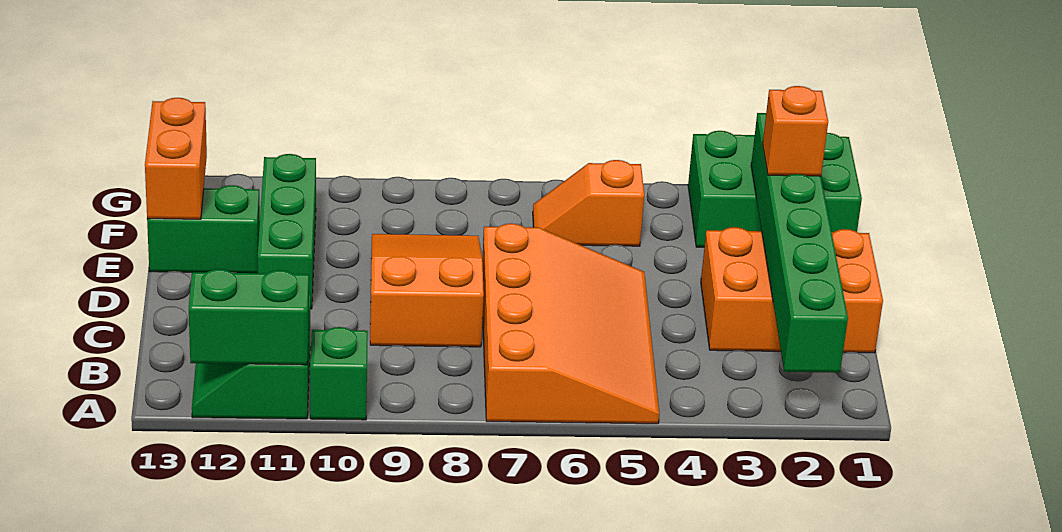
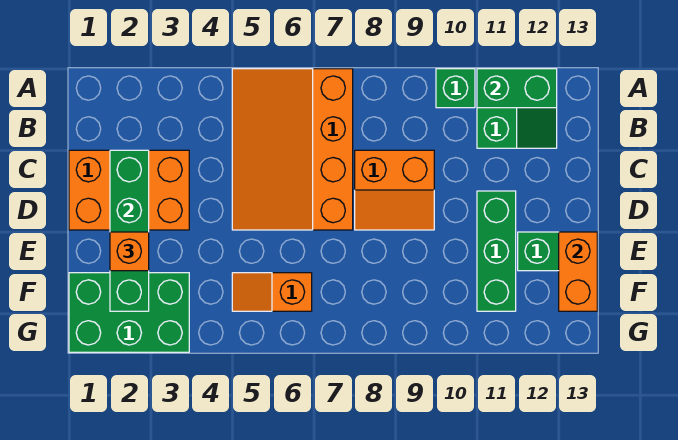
green brick A2:F2 level 2 -> green brick C2:F2 level 2
orange slope C8:E9 level 1 top C -> orange slope C8:D9 level 1 top C
orange slope F5:F6 level 1 top 5 -> orange slope F5:F6 level 1 top 6

